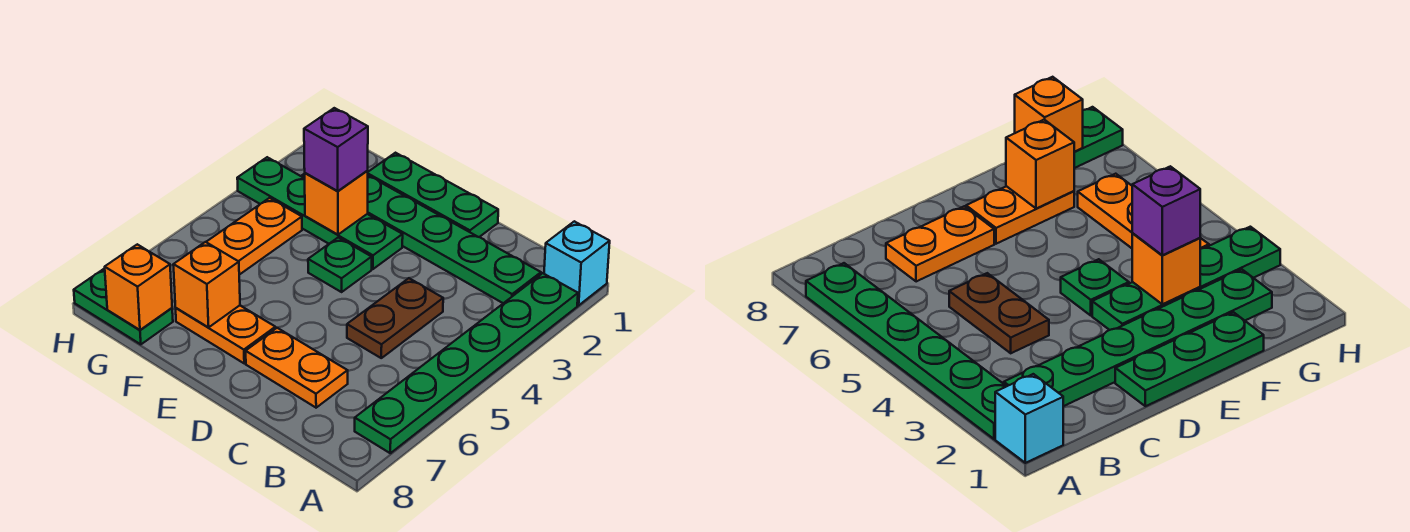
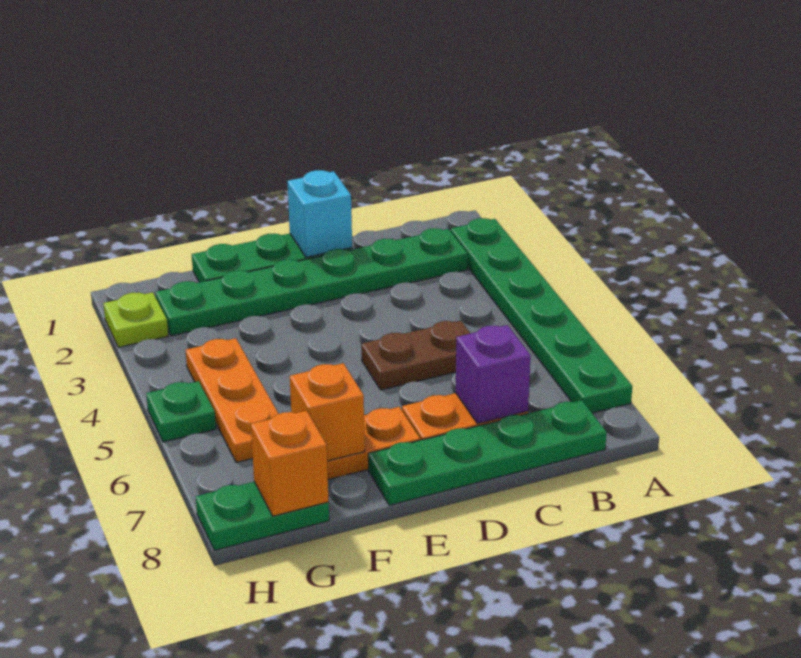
cyan brick A1 level 1 -> cyan brick D1 level 2
brown plate C4:C5 level 1 -> brown plate C5:D5 level 1
green plate E3:H3 level 1 -> green plate B8:E8 level 1
green plate E4 level 1 -> green plate H5 level 1
orange brick F3 level 2 -> none
purple brick F3 level 3 -> purple brick C7 level 2
none -> lime plate H2 level 1

